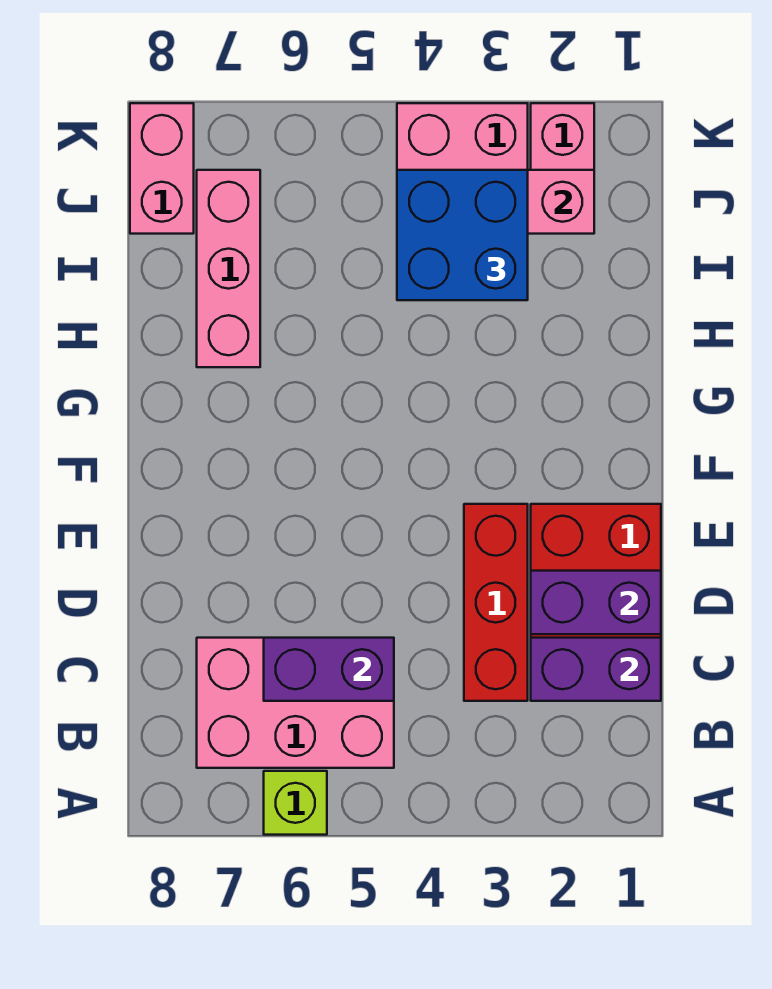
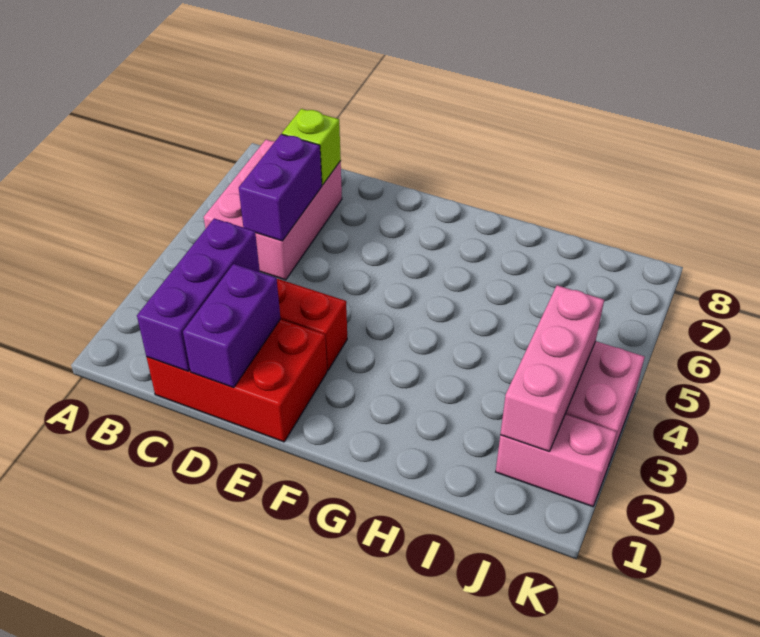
lime brick A6 level 1 -> lime brick C7 level 2
purple brick C1:C2 level 2 -> purple brick C1:C3 level 2
pink brick H7:J7 level 1 -> none
blue brick I3:J4 level 3 -> none
pink brick J8:K8 level 1 -> none

